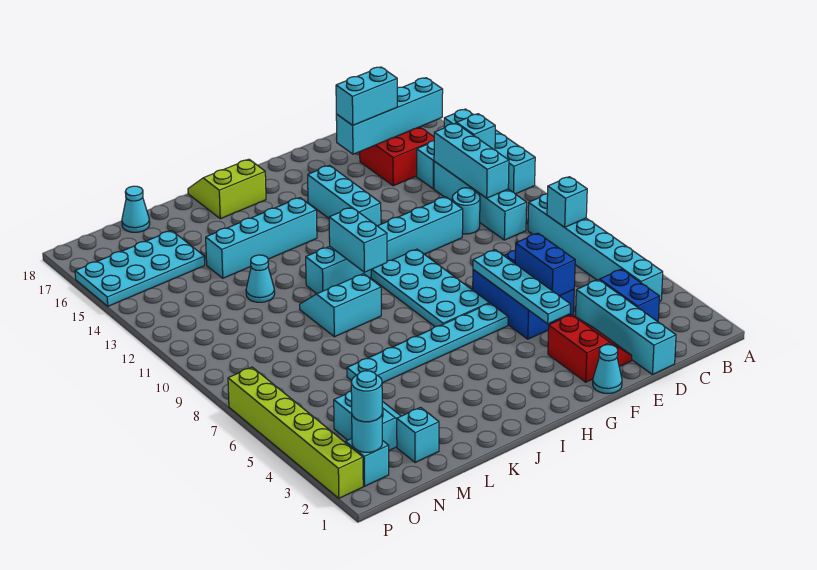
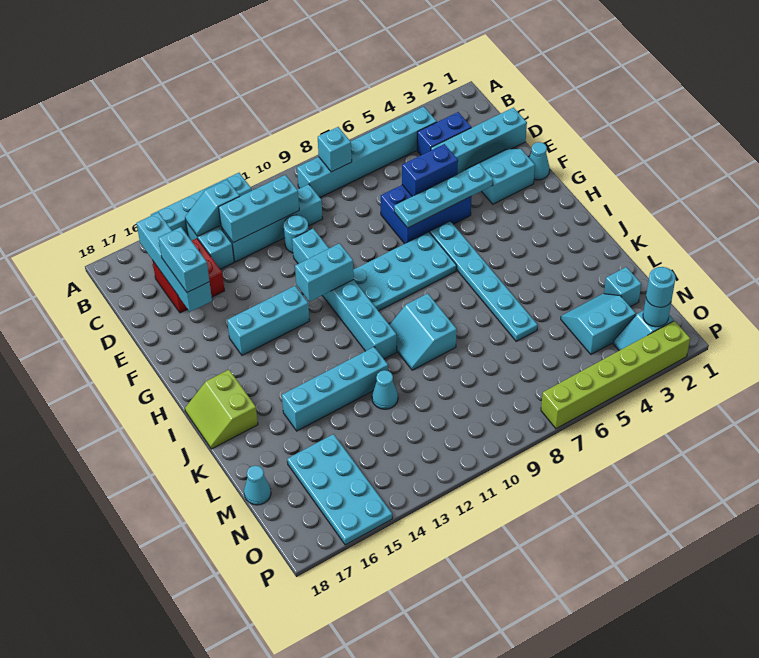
red slope E2:F3 level 1 top F -> cyan slope E2:F3 level 1 top F
cyan brick I10:I11 level 2 -> cyan brick G11:G12 level 2
cyan brick I14:L14 level 1 -> cyan brick K12:K15 level 1

